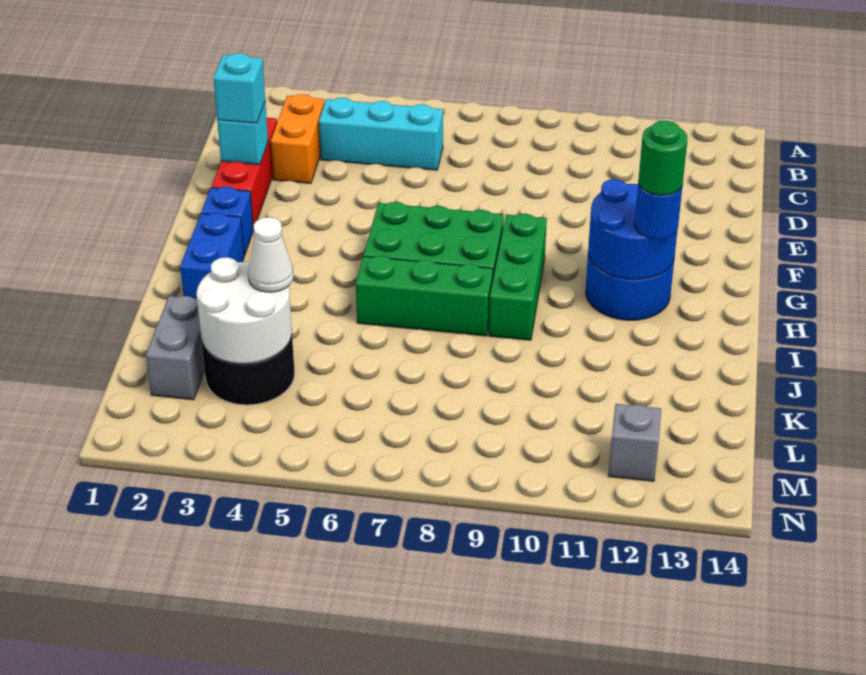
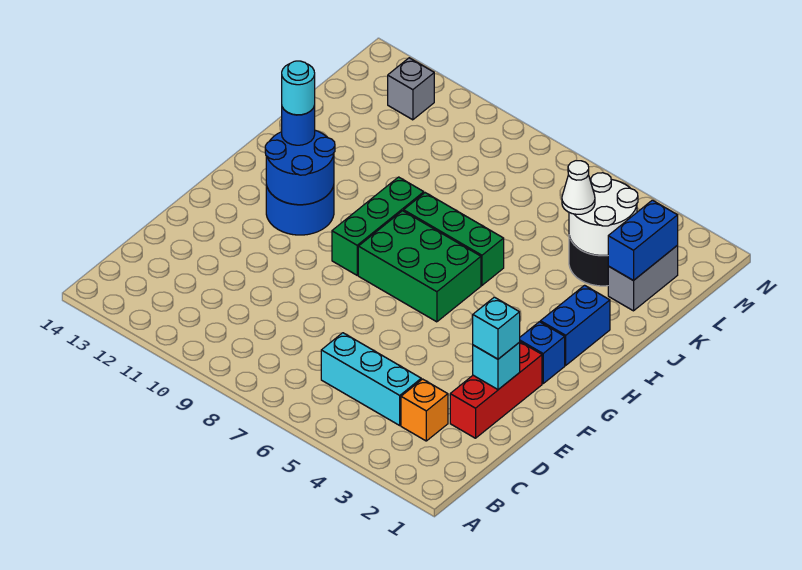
orange brick C3:D3 level 1 -> orange brick C3 level 1
green round brick H12 level 4 -> cyan round brick H12 level 4
none -> blue brick K2:L2 level 2

